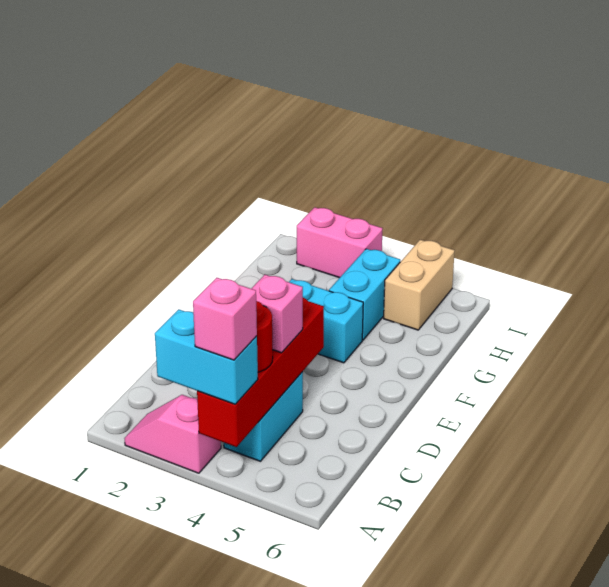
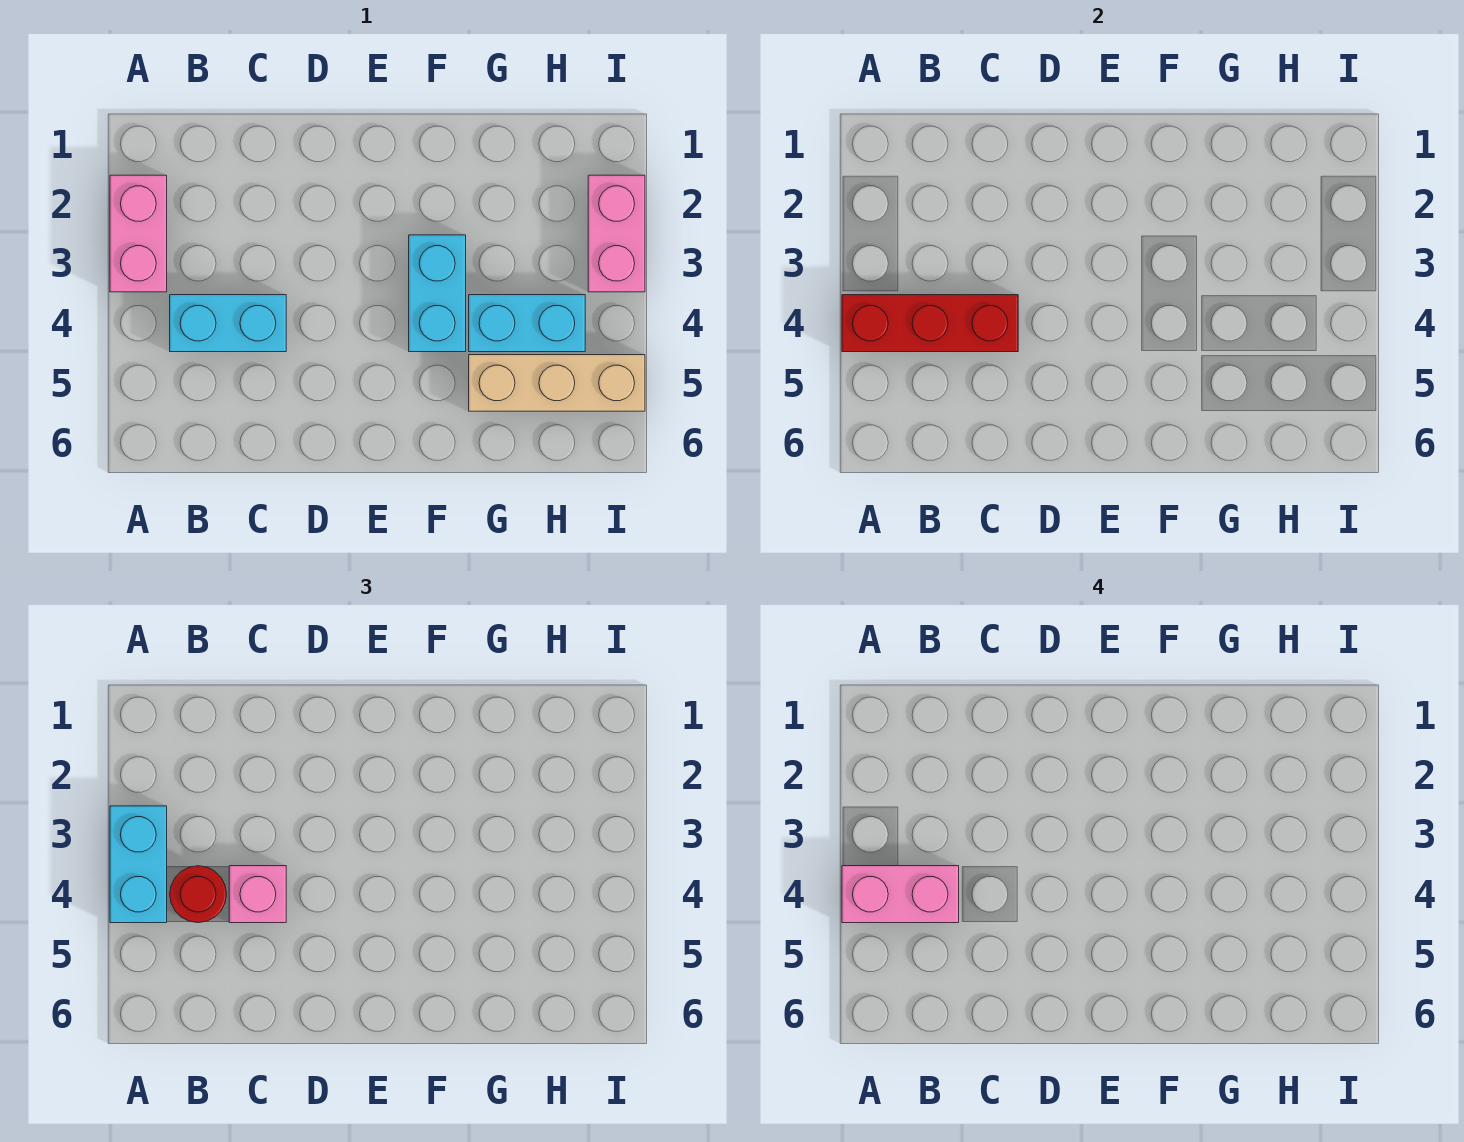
pink slope A2:A3 level 1 top 3 -> pink brick A2:A3 level 1
red brick A4:D4 level 2 -> red brick A4:C4 level 2
pink brick A4 level 4 -> pink brick A4:B4 level 4
tan brick H5:I5 level 1 -> tan brick G5:I5 level 1

